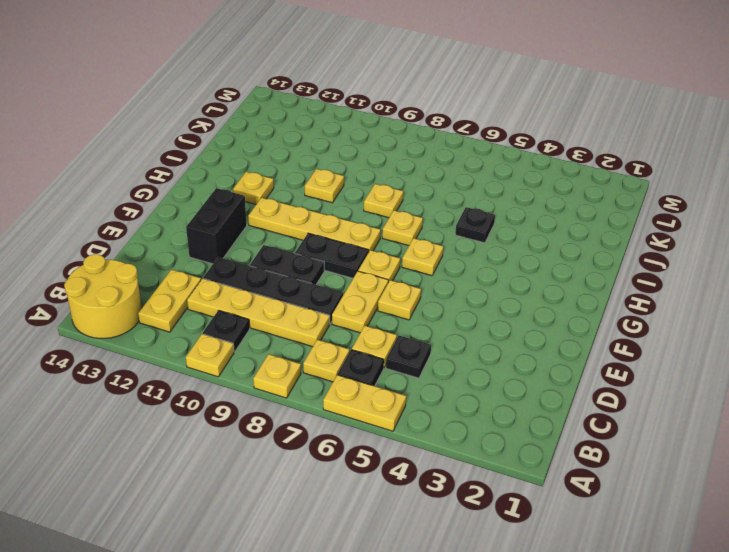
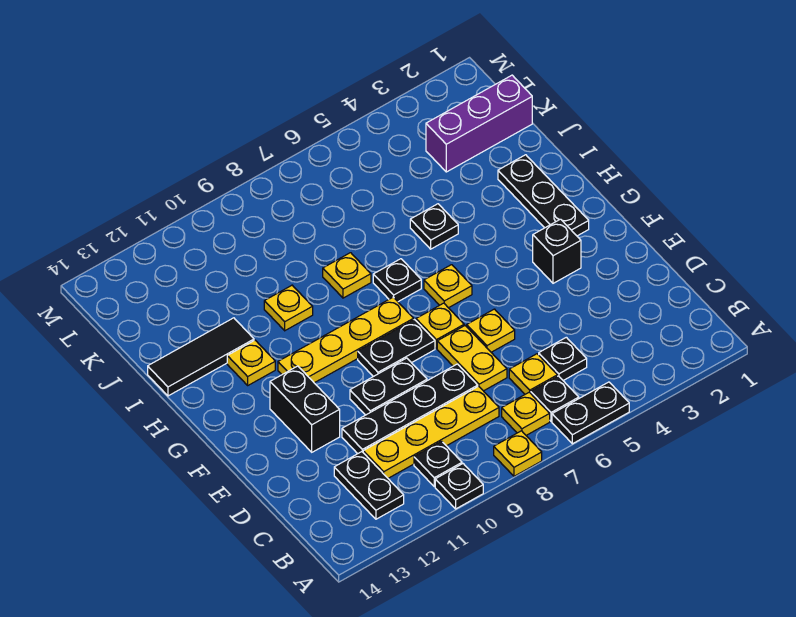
yellow plate A5:A6 level 1 -> black plate A5:A6 level 1
yellow plate A10 level 1 -> black plate A10 level 1
yellow round brick A13:B14 level 1 -> none
yellow plate B12:C12 level 1 -> black plate B12:C12 level 1
none -> black brick F3 level 1
none -> black plate G2:I2 level 1
yellow plate H7 level 1 -> black plate H7 level 1
none -> black tile I12:I14 level 1
none -> purple brick K1:K3 level 1

